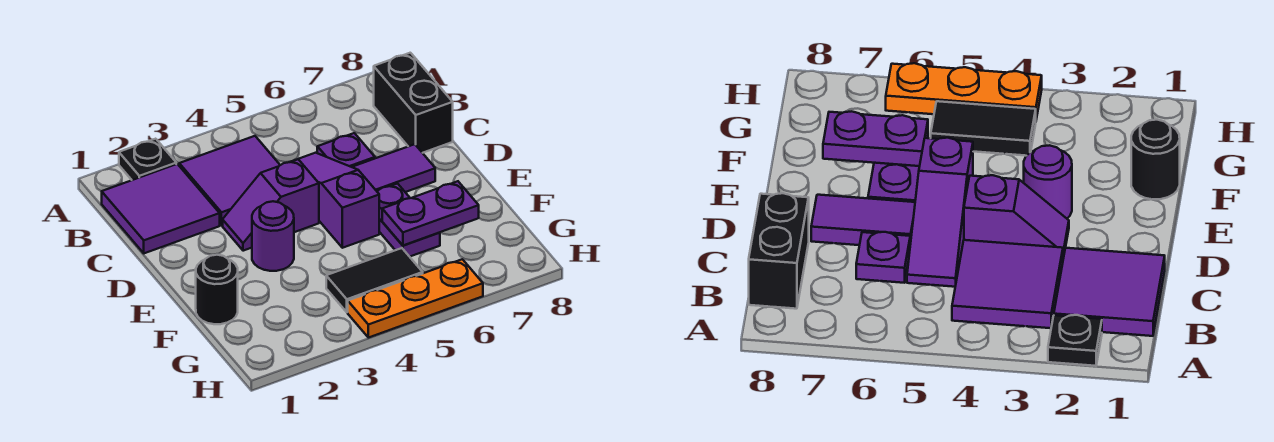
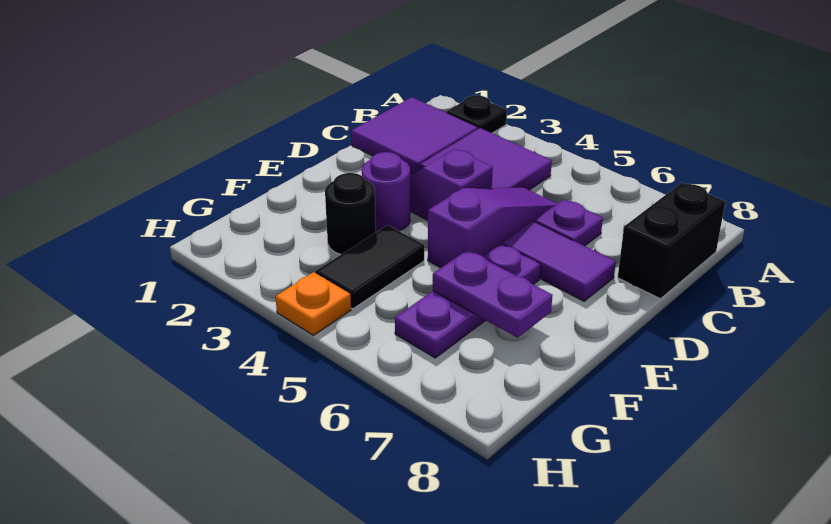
purple plate E6:F6 level 1 -> purple plate E6:G6 level 1
black round brick F1 level 1 -> black round brick F3 level 1
black tile G4:G5 level 1 -> black tile F4:G4 level 1
orange plate H4:H6 level 1 -> orange plate H4 level 1

